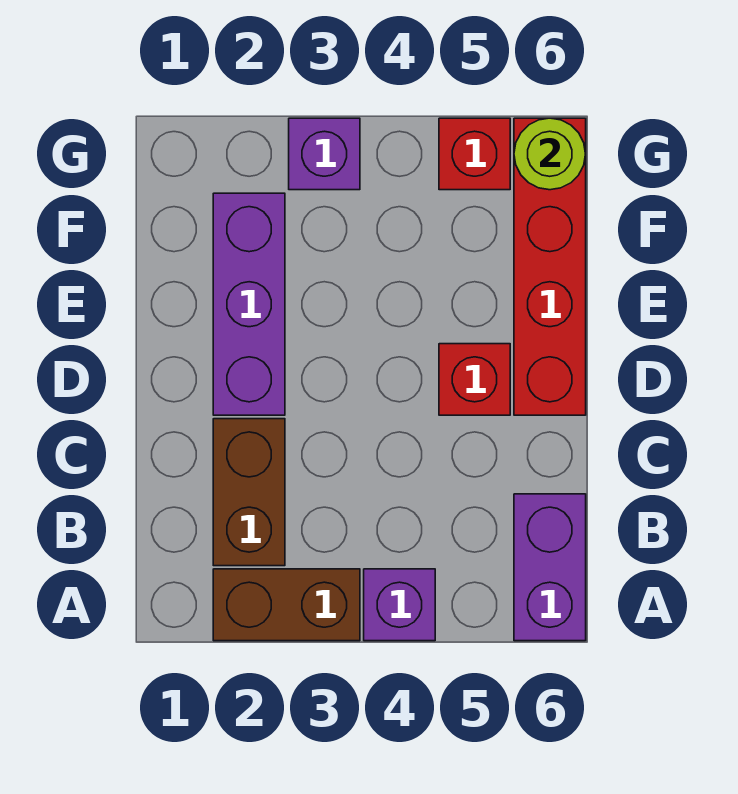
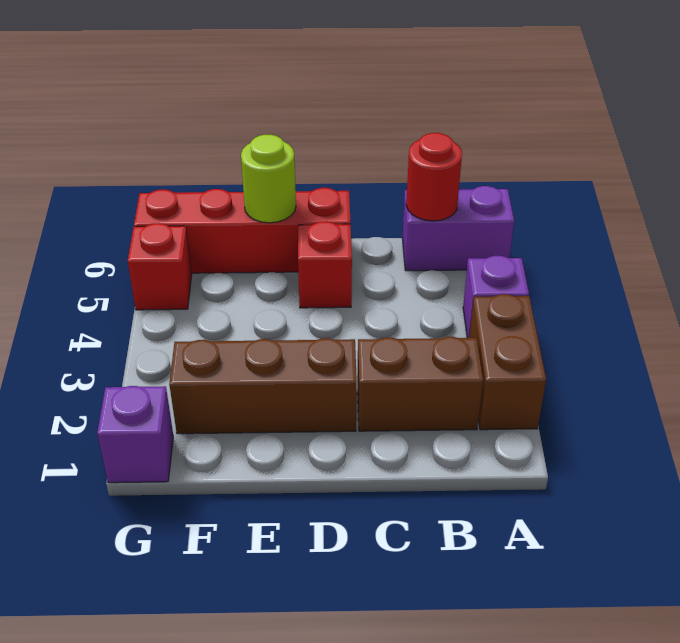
none -> red round brick B6 level 2
purple brick D2:F2 level 1 -> brown brick D2:F2 level 1
purple brick G3 level 1 -> purple brick G1 level 1
lime round brick G6 level 2 -> lime round brick E6 level 2

